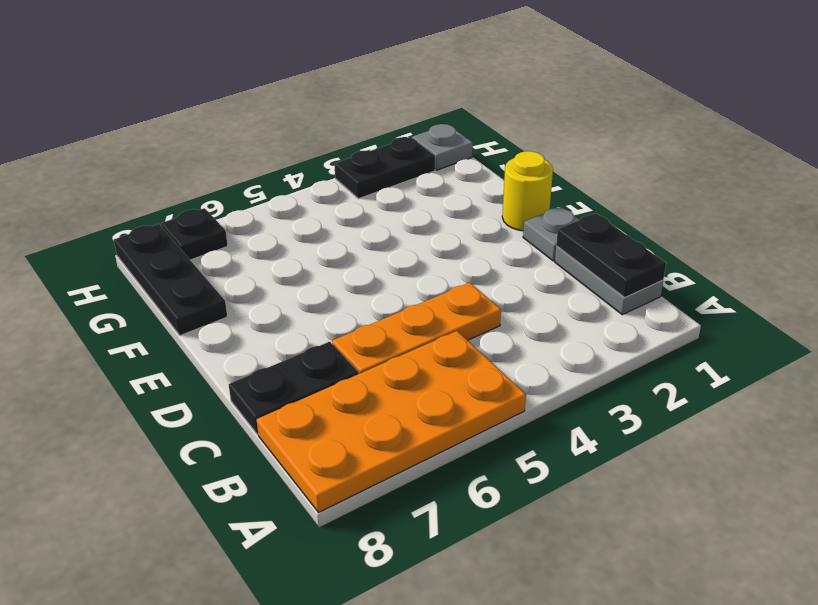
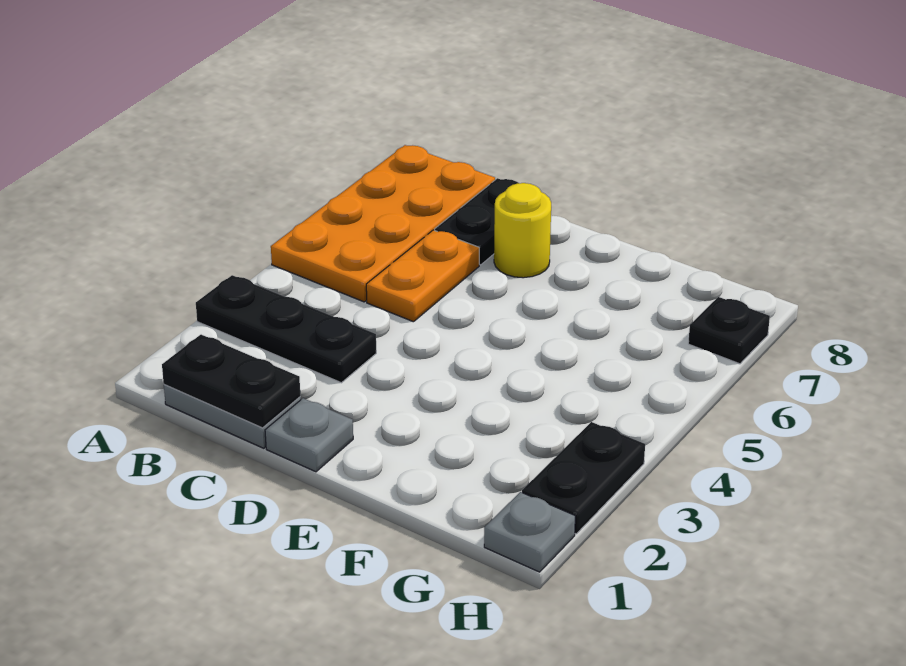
orange plate C4:C6 level 1 -> orange plate C5:C6 level 1
yellow round brick E1 level 1 -> yellow round brick D7 level 1
black plate F8:H8 level 1 -> black plate A3:C3 level 1

